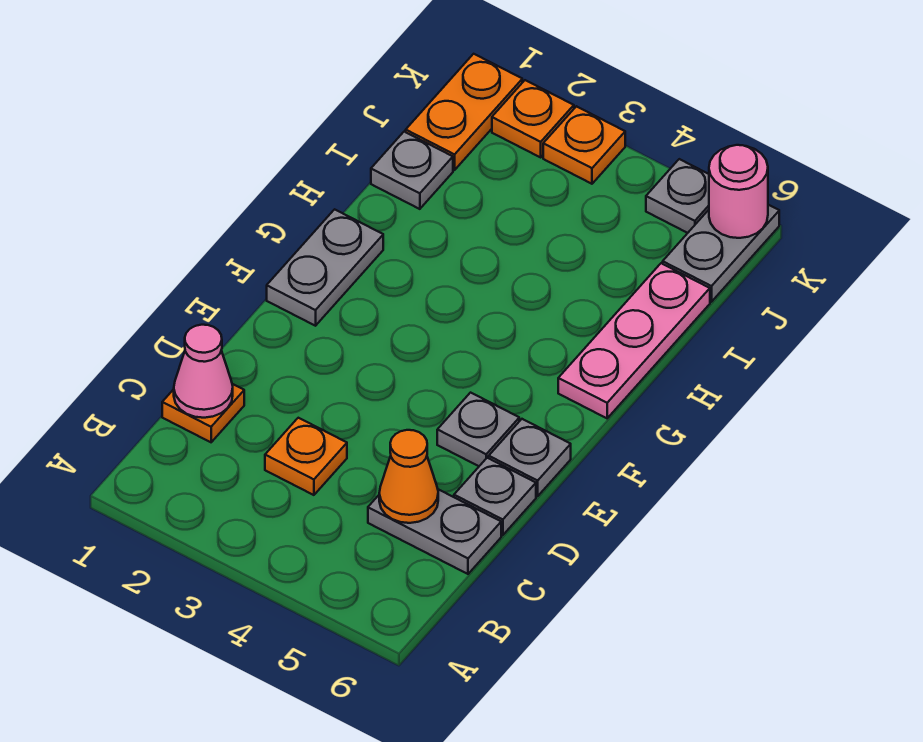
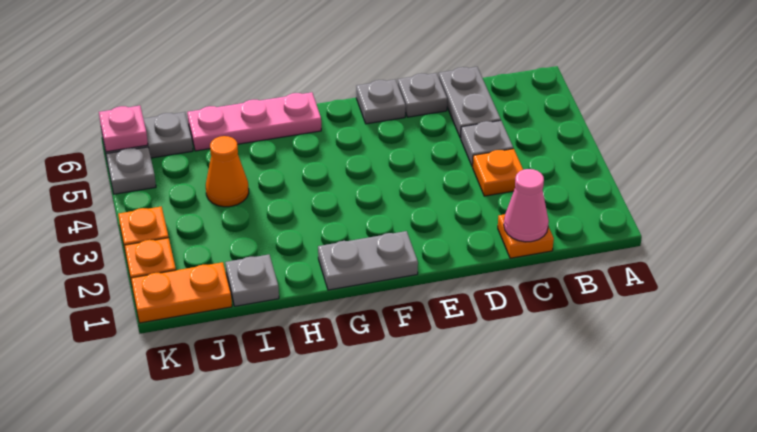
orange cone C5 level 2 -> orange cone I4 level 1
grey plate E5 level 1 -> grey plate C4 level 1
pink round brick K6 level 2 -> pink plate K6 level 2

